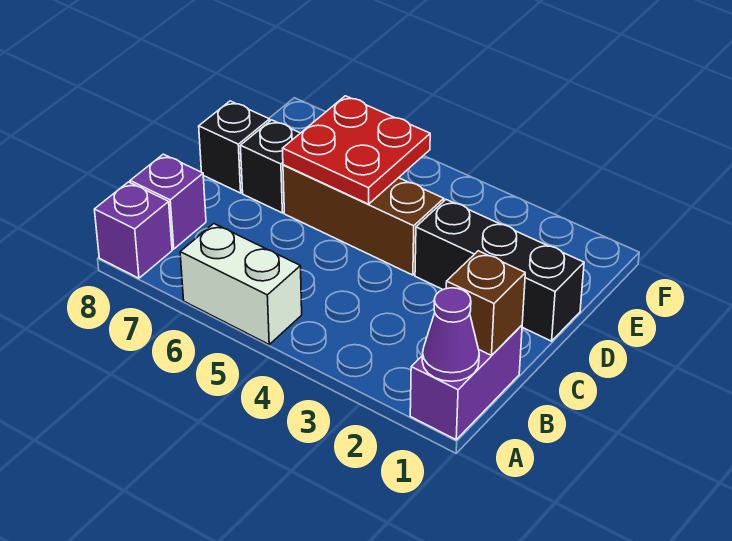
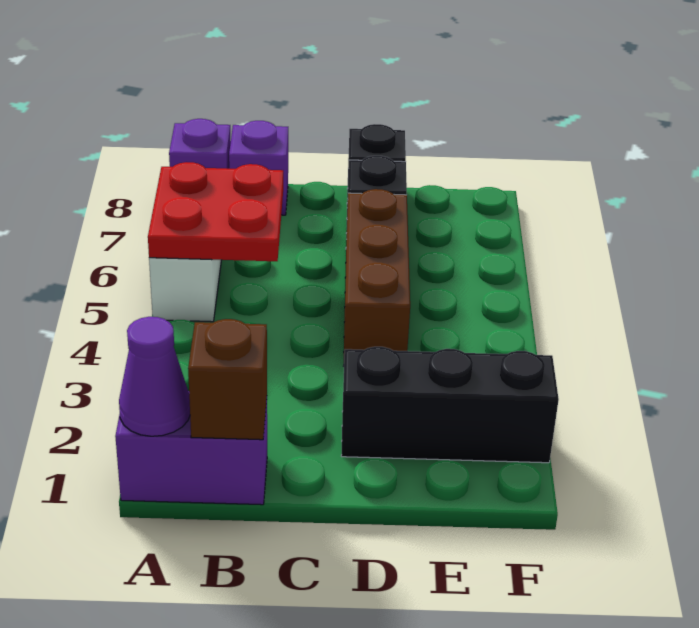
black brick D1:D3 level 1 -> black brick D2:F2 level 1
red plate D5:E6 level 2 -> red plate A5:B6 level 2

